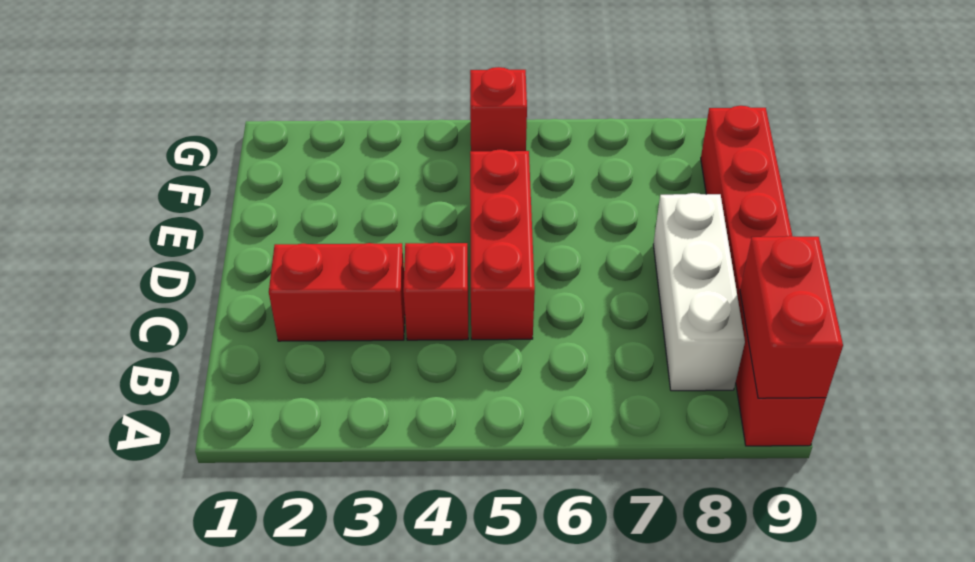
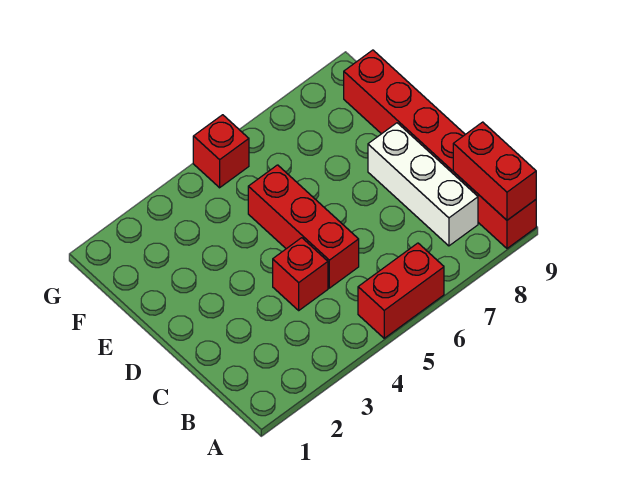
red brick C2:C3 level 1 -> red brick A5:A6 level 1

